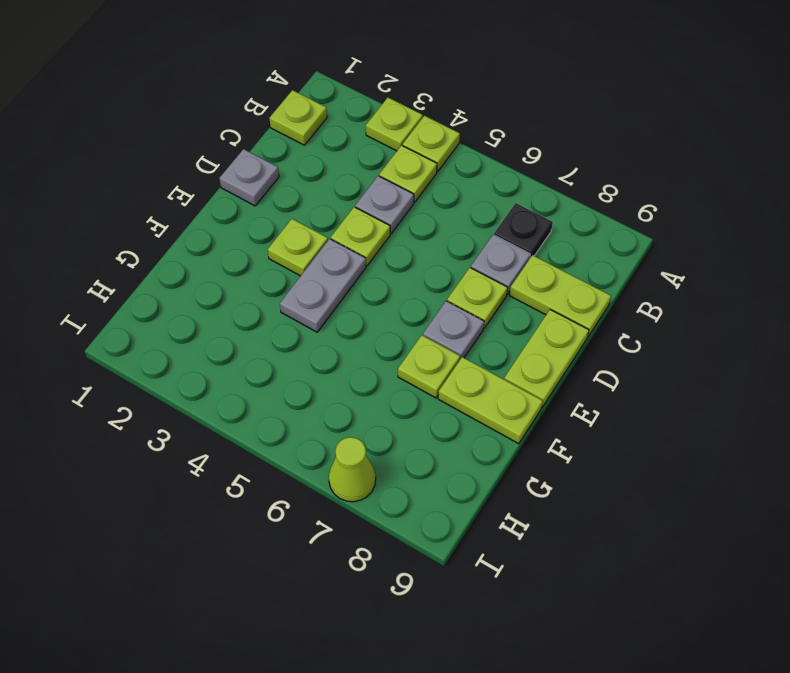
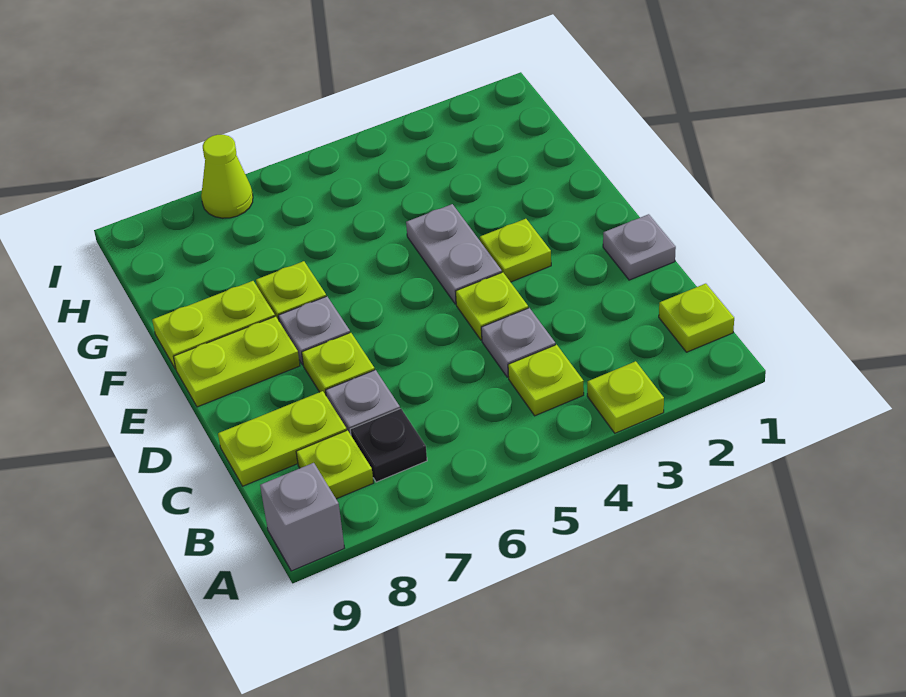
lime plate A4 level 1 -> lime plate B8 level 1
none -> grey brick A9 level 1
lime plate D9:E9 level 1 -> lime plate E8:E9 level 1

